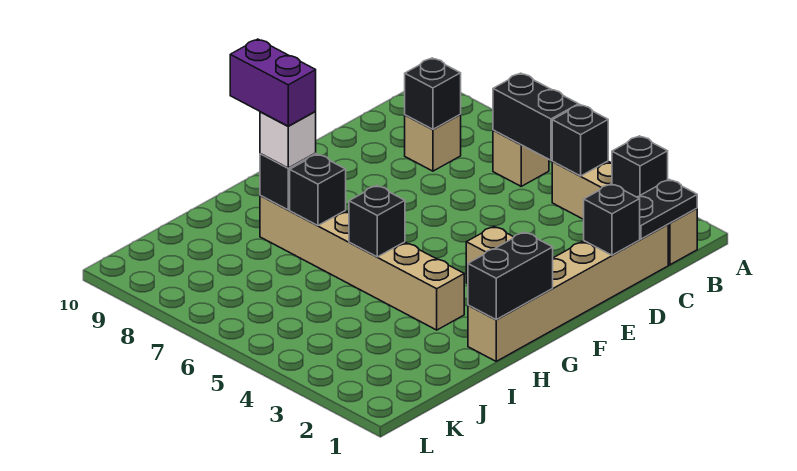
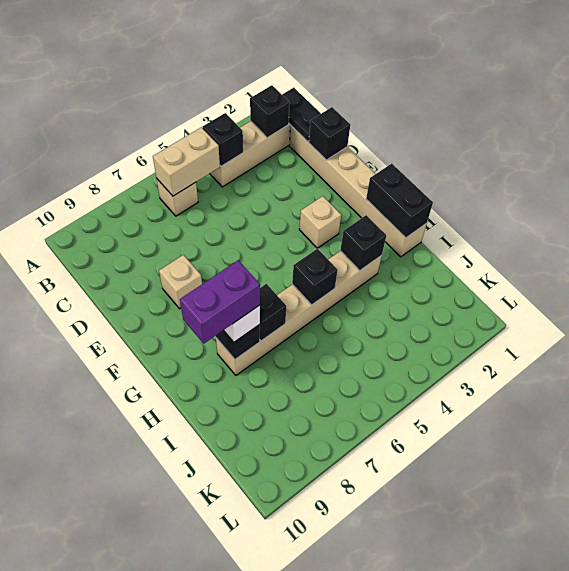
black brick B5:B6 level 2 -> tan brick B5:B6 level 2
tan brick C8 level 1 -> tan brick E8 level 1
black brick C8 level 2 -> black brick H3 level 2

